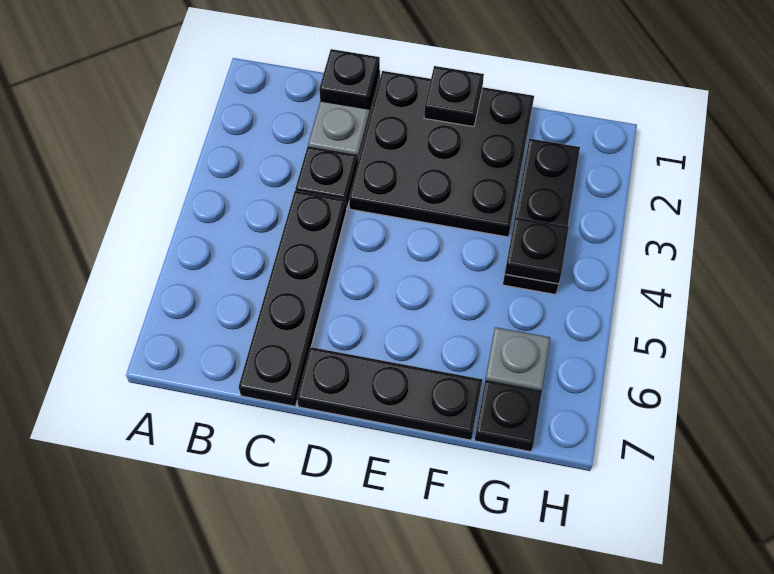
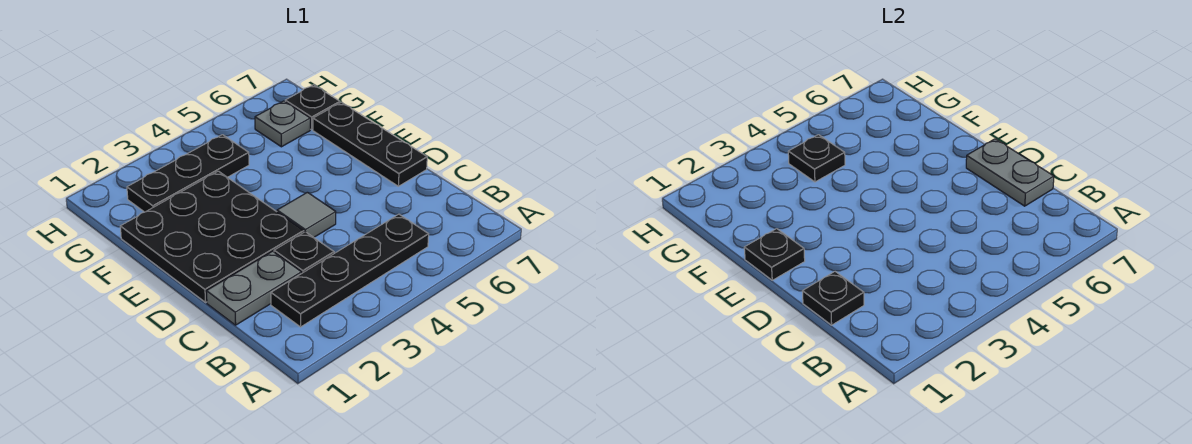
black plate C4:C7 level 1 -> black plate B2:B5 level 1
none -> grey plate C7:D7 level 2
none -> grey tile D4 level 1

